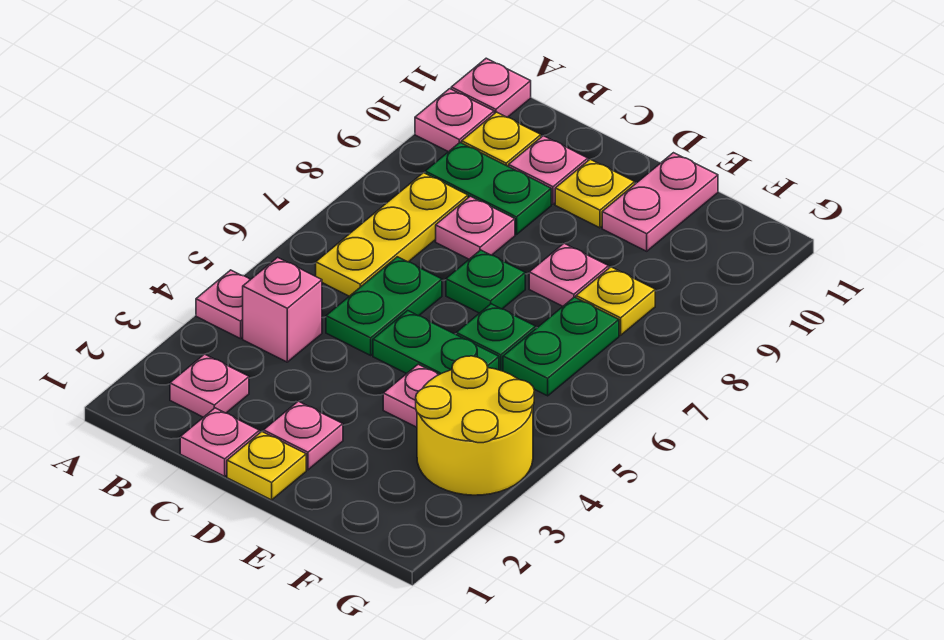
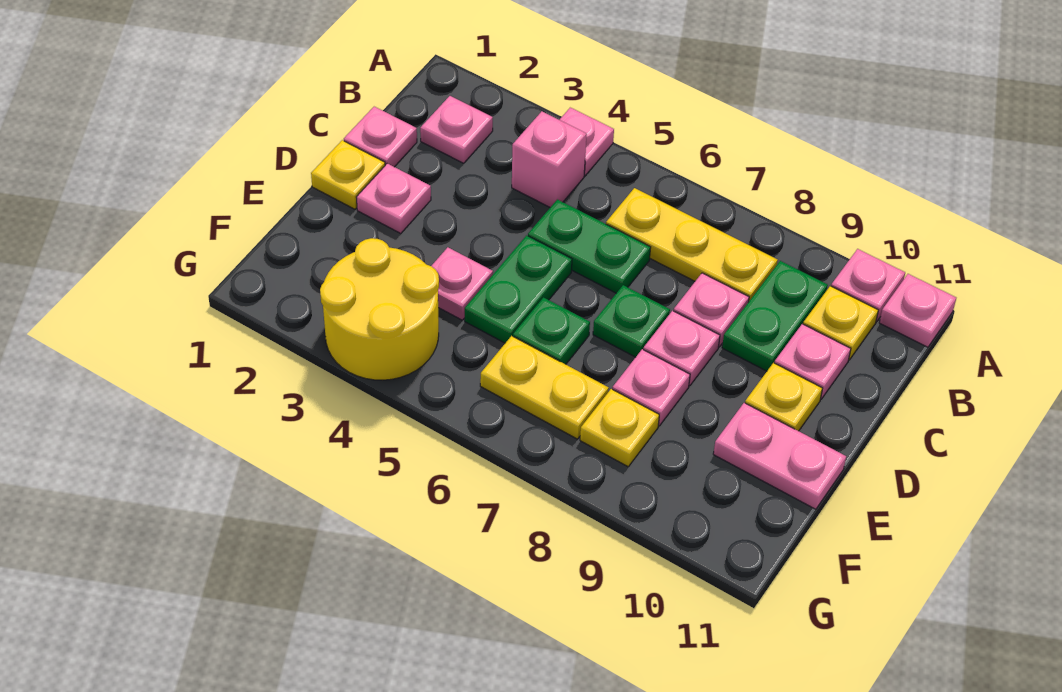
none -> pink plate D8 level 1
green plate F6:F7 level 1 -> yellow plate F6:F7 level 1

